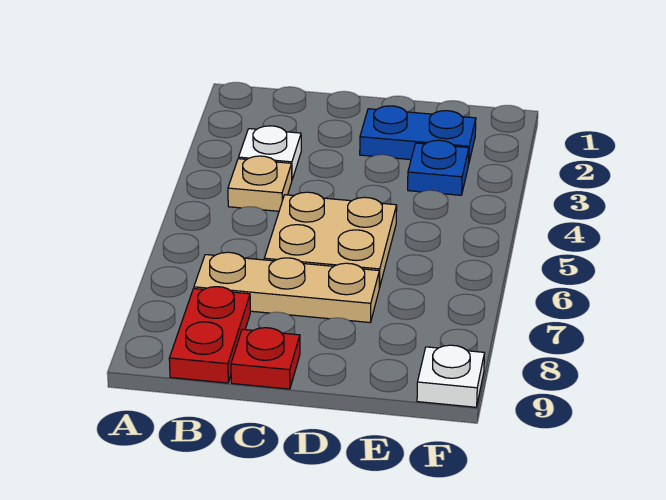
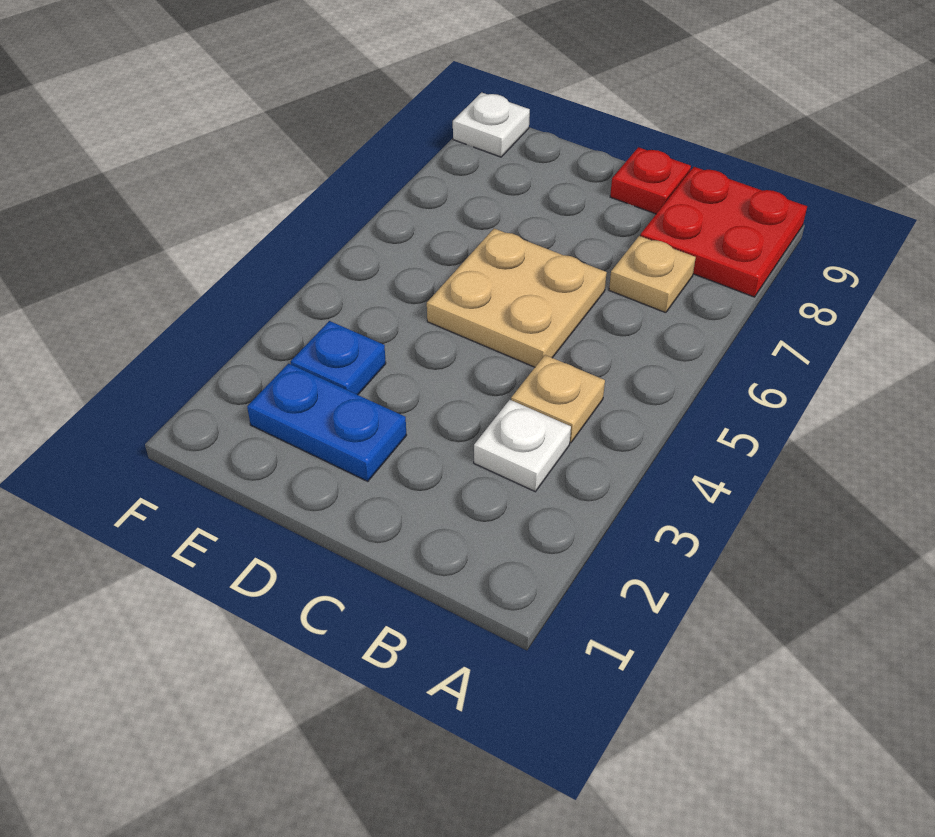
tan plate B7:D7 level 1 -> tan plate B7 level 1
red plate B8:B9 level 1 -> red plate A8:B9 level 1

